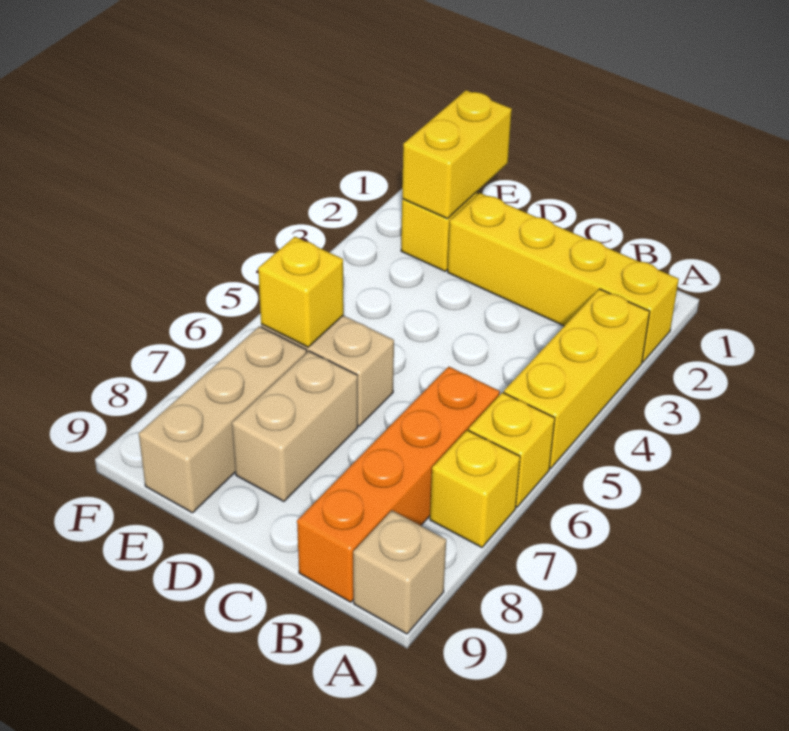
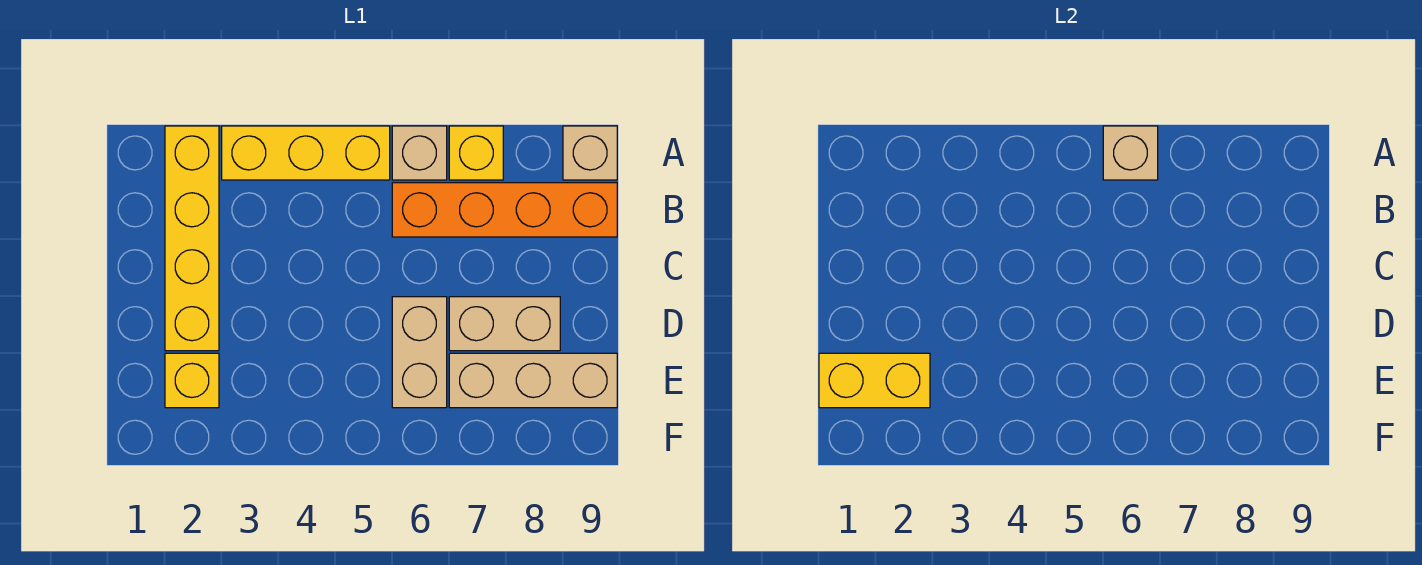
yellow brick A6 level 1 -> tan brick A6 level 1
none -> tan brick A6 level 2
yellow brick E6 level 2 -> none

